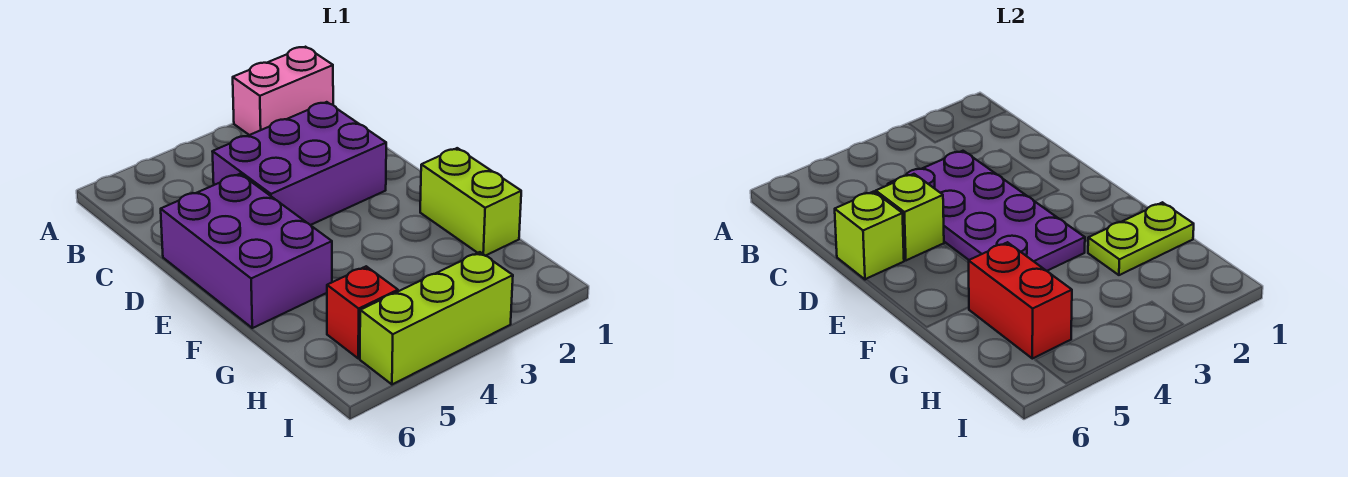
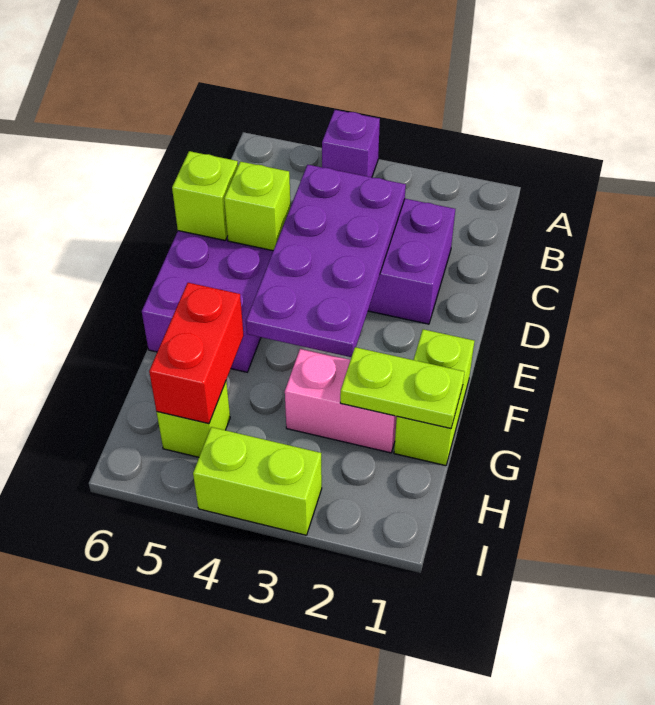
pink brick A1:A2 level 1 -> pink brick G2:G3 level 1
none -> purple brick A4 level 1
red brick H5 level 1 -> lime brick H5 level 1
lime brick I3:I5 level 1 -> lime brick I3:I4 level 1

